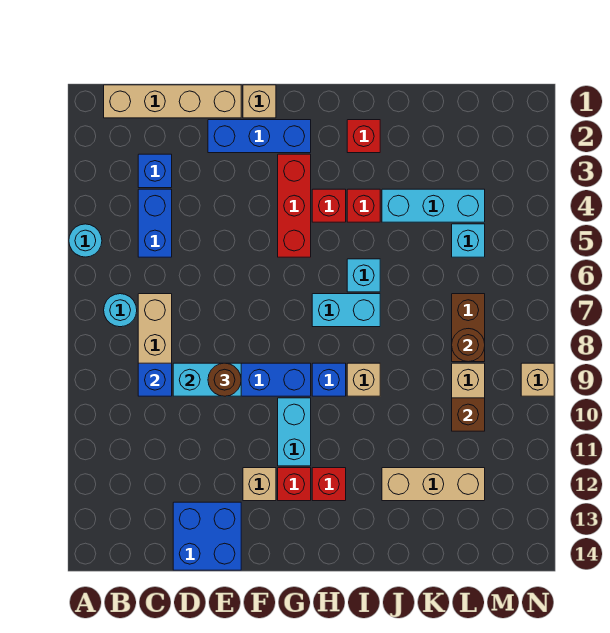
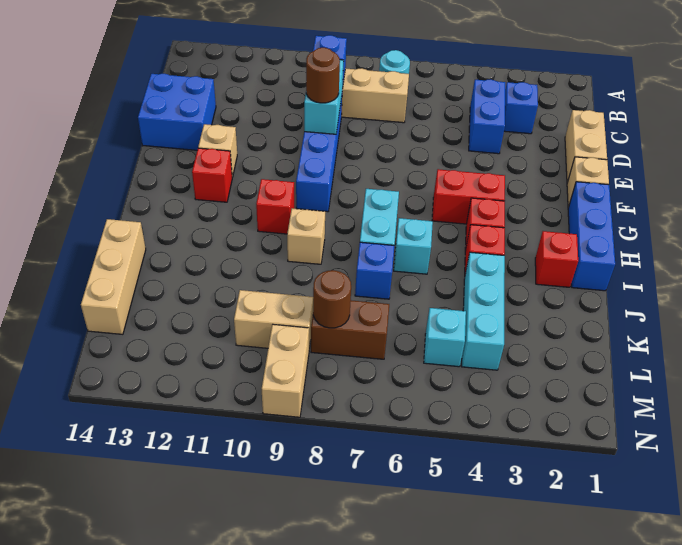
cyan round brick A5 level 1 -> none
tan brick B1:E1 level 1 -> tan brick D1:E1 level 1
blue brick C4:C5 level 1 -> blue brick C4:D4 level 1
blue brick E2:G2 level 1 -> blue brick G1:I1 level 1
red brick G3:G5 level 1 -> red brick G4:G5 level 1
cyan brick G10:G11 level 1 -> none
blue brick H9 level 1 -> blue brick J7 level 1
red brick H12 level 1 -> red brick H10 level 1
tan brick J12:L12 level 1 -> tan brick J14:L14 level 1
brown brick L10 level 2 -> none
tan brick N9 level 1 -> tan brick M9:N9 level 1

